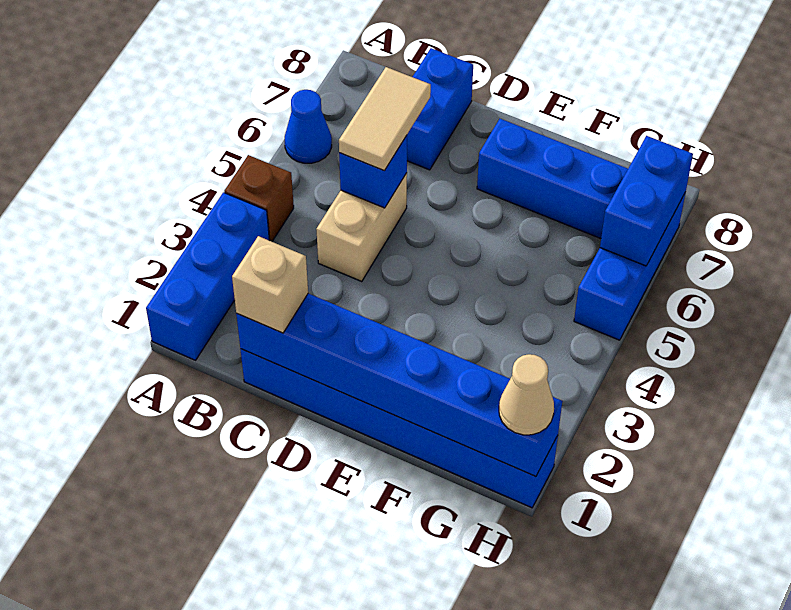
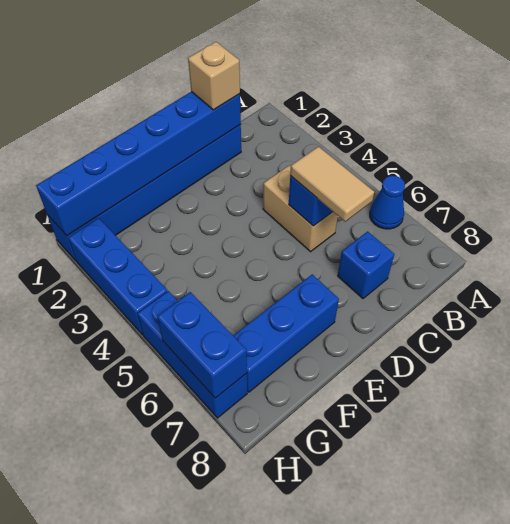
blue brick A1:A3 level 1 -> blue brick H2:H4 level 1
brown brick A4 level 1 -> none
blue brick C7:C8 level 1 -> blue brick C7 level 1
tan cone H1 level 3 -> none

